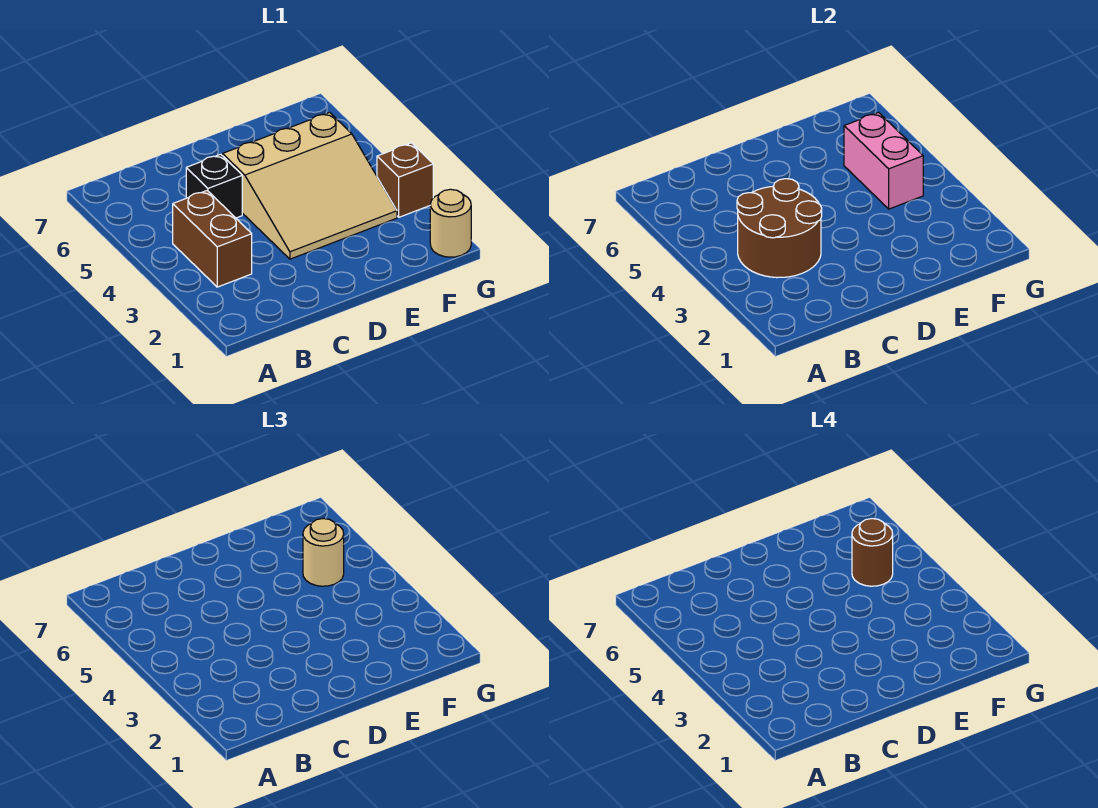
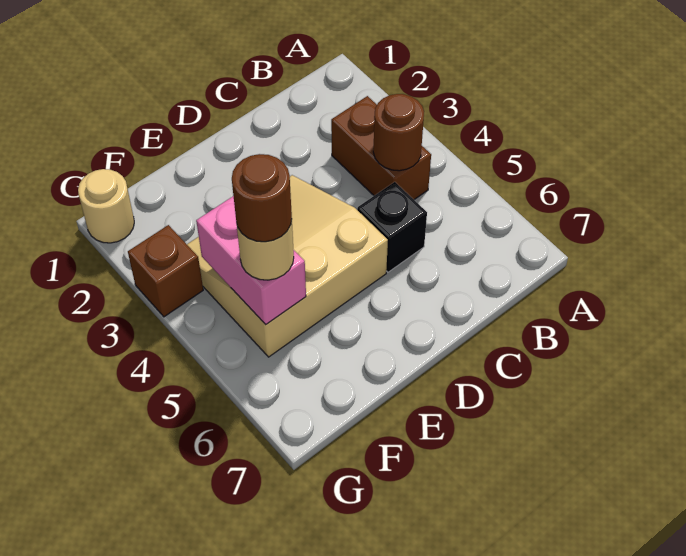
brown round brick B3:C4 level 2 -> brown round brick B4 level 2

